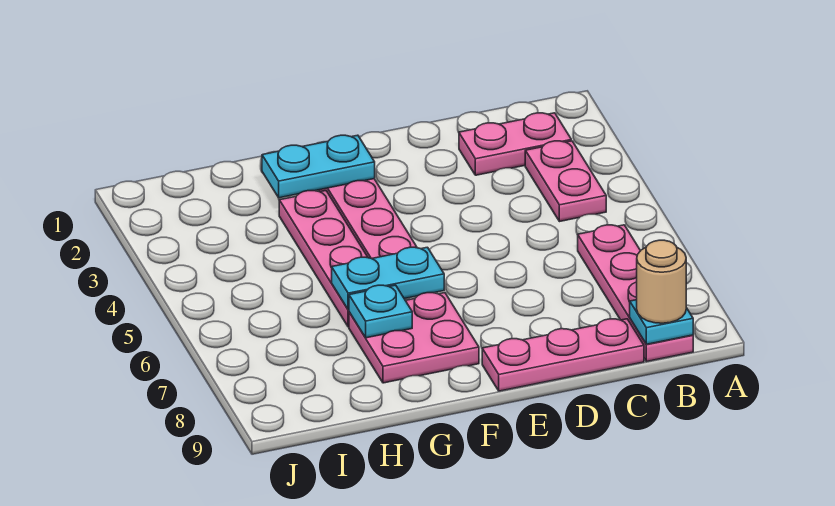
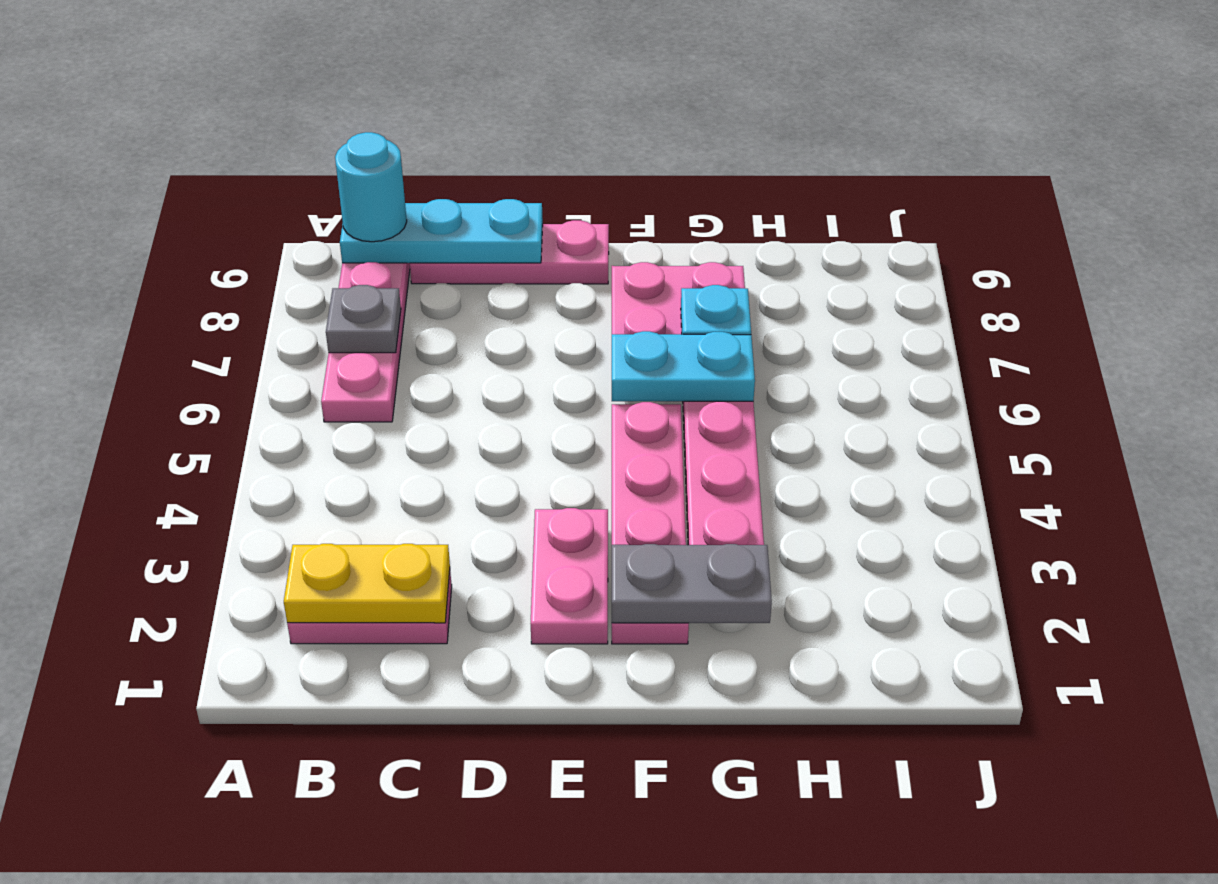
none -> yellow plate B2:C2 level 2
pink plate B3:B4 level 1 -> pink plate E2:E3 level 1
none -> grey plate B7 level 2
cyan plate B9 level 2 -> cyan plate B9:D9 level 2
tan round brick B9 level 3 -> cyan round brick B9 level 3
cyan plate F2:G2 level 2 -> grey plate F2:G2 level 2

